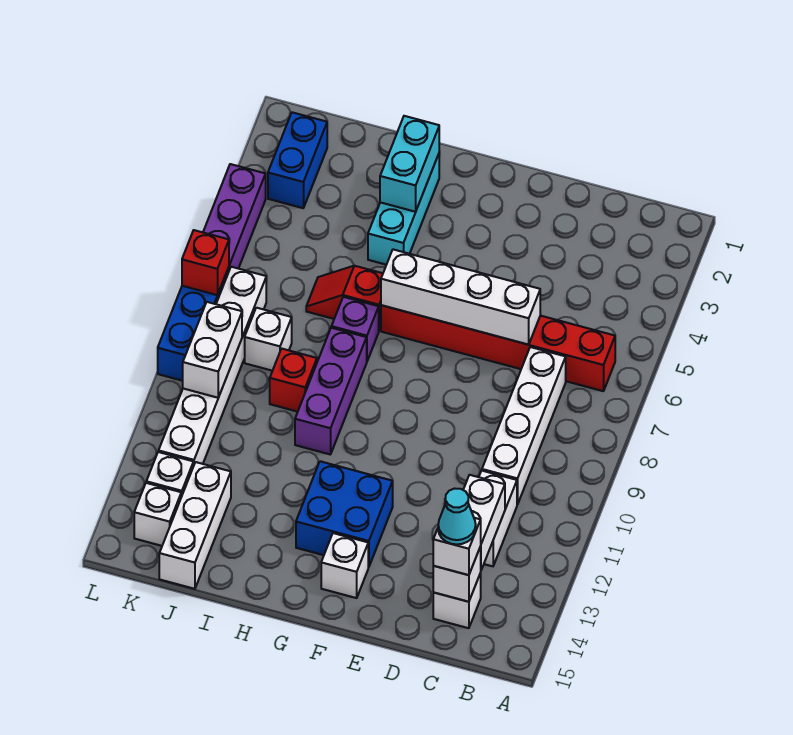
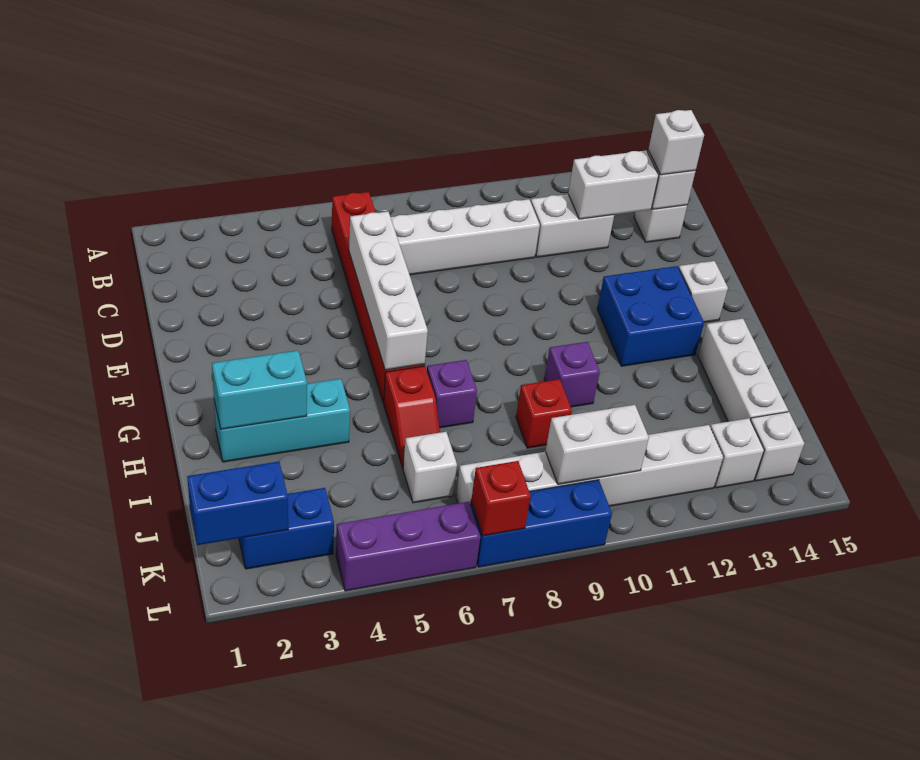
cyan cone C14 level 4 -> none
purple brick H8:H10 level 1 -> purple brick H10 level 1
white brick J8 level 1 -> white brick J6 level 1
white brick J13:J15 level 1 -> white brick H14:J14 level 1
none -> blue brick K1:K2 level 2

